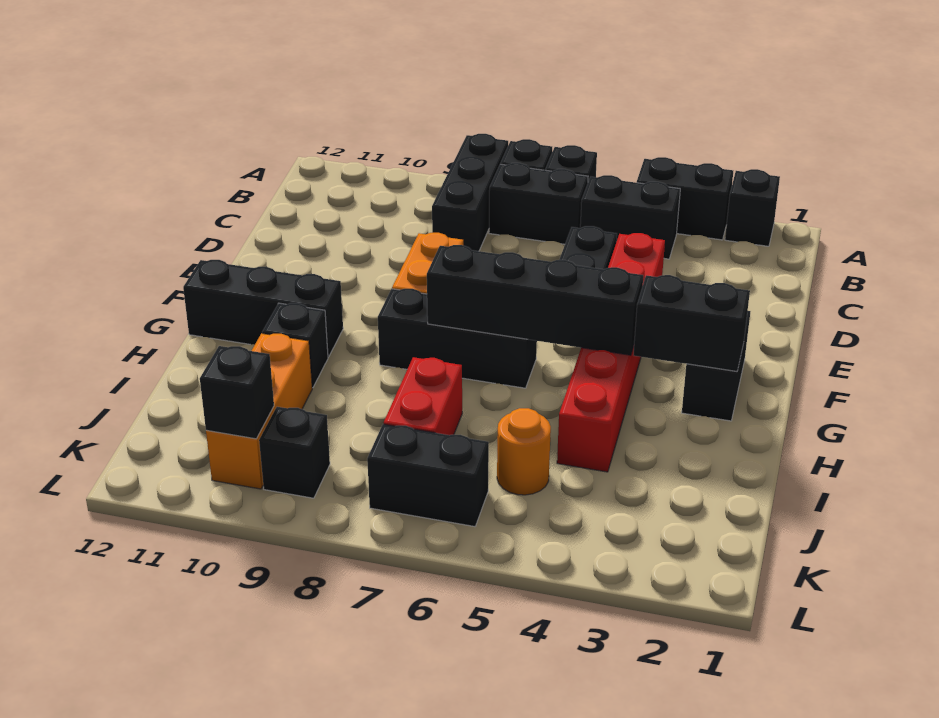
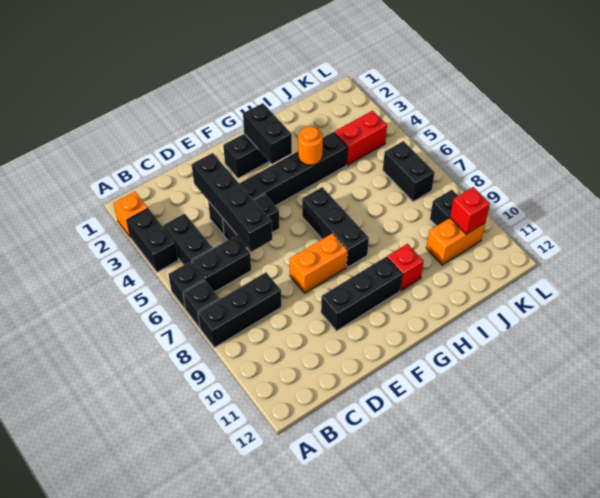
black brick A2 level 1 -> orange brick A2 level 1
black brick B6:B7 level 1 -> black brick B6:C6 level 1
red brick D4:I4 level 1 -> black brick D4:I4 level 1
black brick G4:G7 level 2 -> black brick D3:D6 level 2
black brick G10:G12 level 1 -> black brick E10:G10 level 1
black brick H10 level 1 -> red brick H10 level 1
red brick I7:J7 level 1 -> red brick J4:K4 level 1
orange brick I10:K10 level 1 -> orange brick J10:K10 level 1
orange round brick J5 level 1 -> orange round brick H4 level 2
black brick K10 level 2 -> red brick K10 level 2

